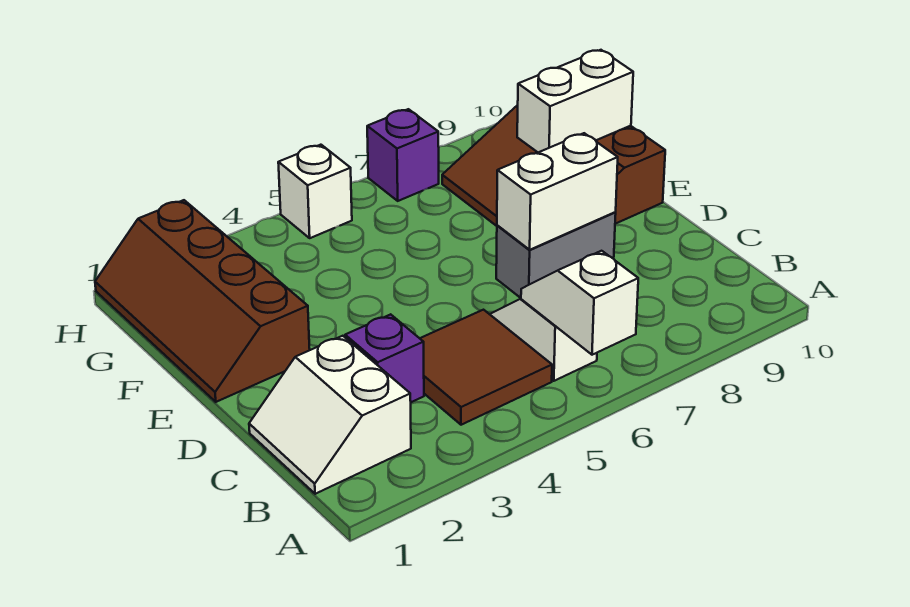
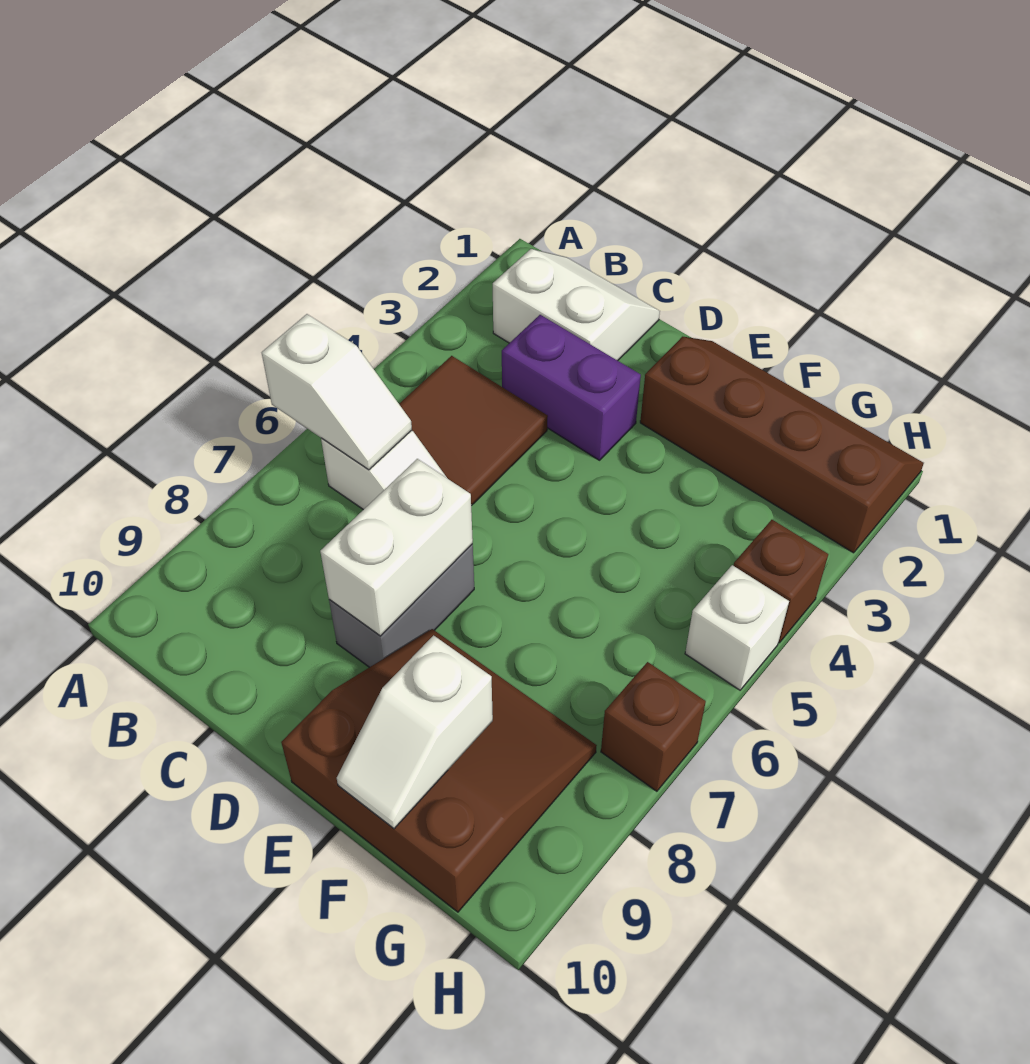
purple brick C3 level 1 -> purple brick C3:D3 level 1
white brick F9:F10 level 2 -> white slope F9:F10 level 2 top 9
none -> brown brick H4 level 1
purple brick H7 level 1 -> brown brick H7 level 1

